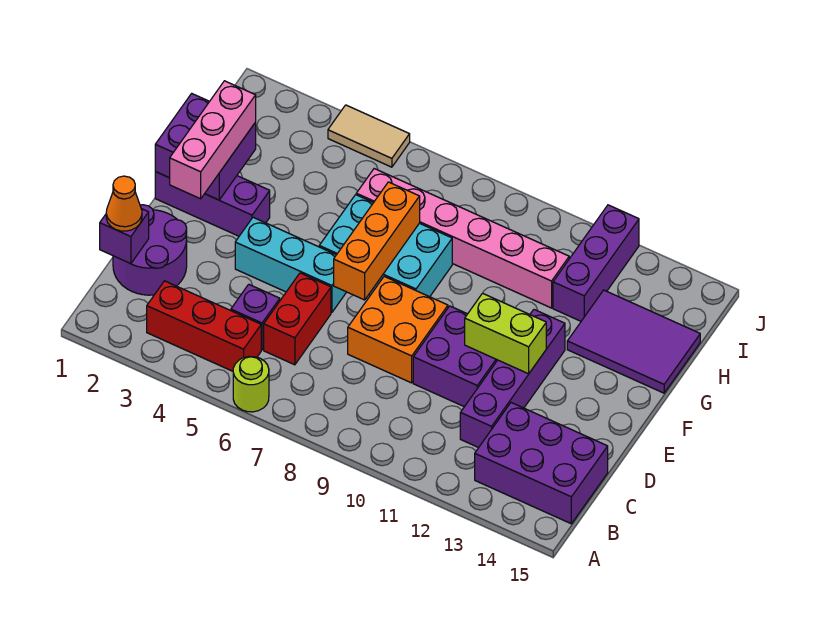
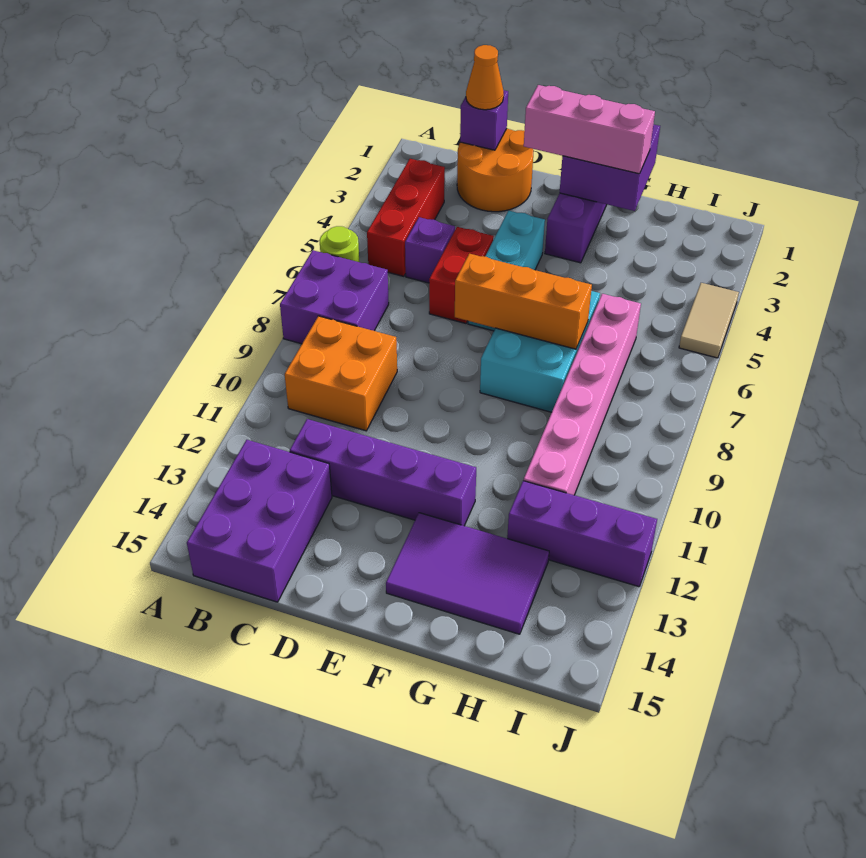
purple round brick C1:D2 level 1 -> orange round brick C1:D2 level 1
red brick C6:D6 level 1 -> red brick D5:D6 level 1
orange brick D8:E9 level 1 -> orange brick B9:C10 level 1
purple brick D10:E11 level 1 -> purple brick A7:B8 level 1
lime brick E11:E12 level 2 -> none
purple tile G13:H15 level 1 -> purple tile F13:H14 level 1

